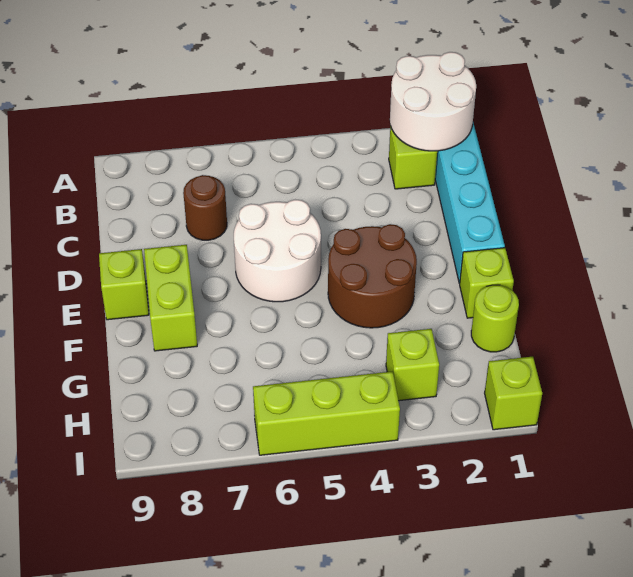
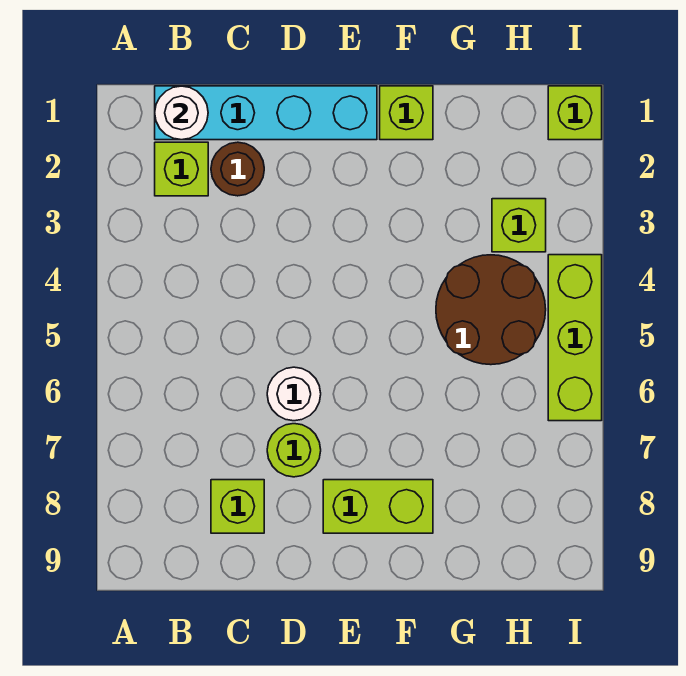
white round brick A1:B2 level 2 -> white round brick B1 level 2
brown round brick C7 level 1 -> brown round brick C2 level 1
white round brick D5:E6 level 1 -> white round brick D6 level 1
brown round brick E3:F4 level 1 -> brown round brick G4:H5 level 1
lime brick E9 level 1 -> lime brick C8 level 1
lime round brick G1 level 1 -> lime round brick D7 level 1

